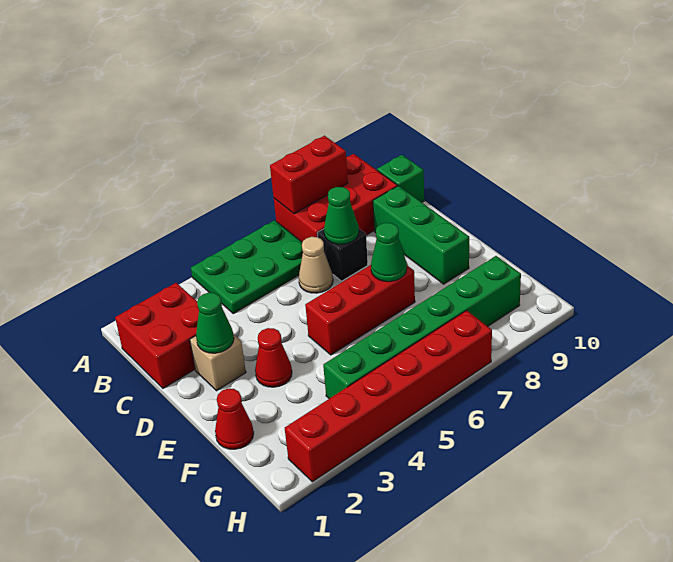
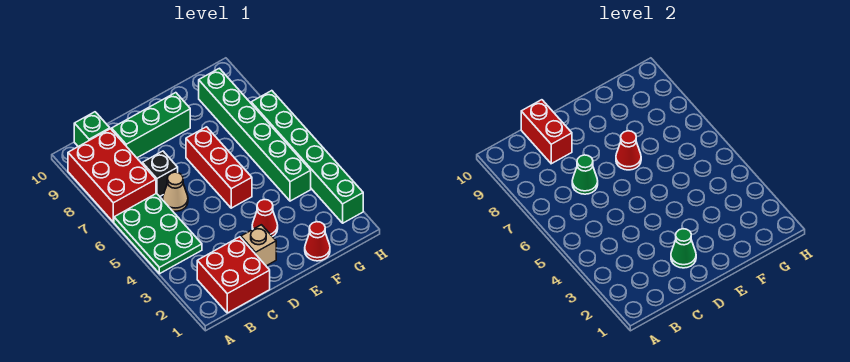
red brick A7:A8 level 2 -> red brick C9:C10 level 2
green cone E7 level 2 -> red cone E7 level 2
red brick H2:H7 level 1 -> green brick H2:H7 level 1

